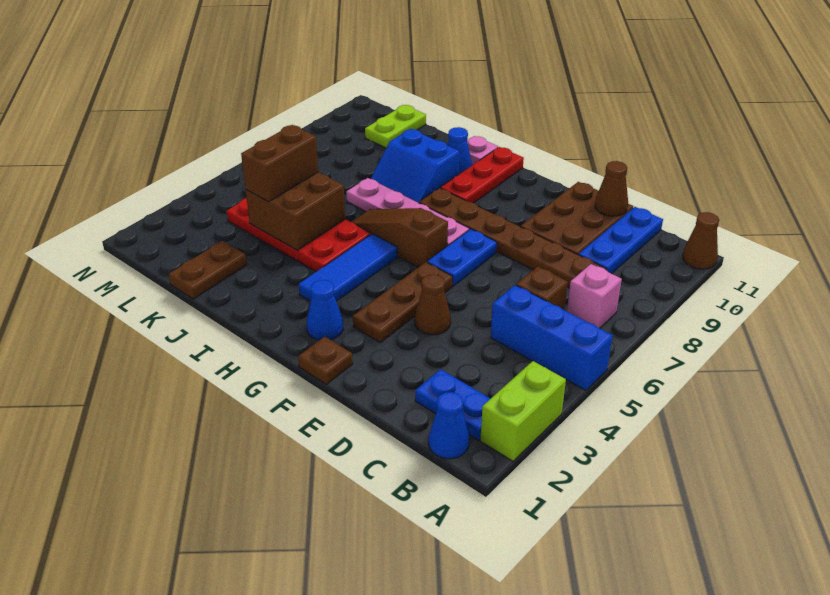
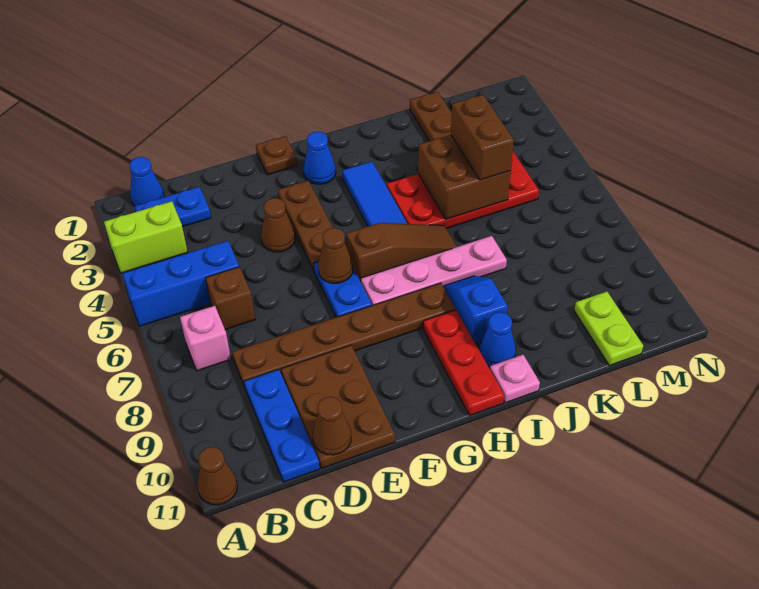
lime brick A2:A3 level 1 -> lime brick A3:B3 level 1
none -> brown cone F6 level 2
blue slope I8:J9 level 1 top 9 -> blue slope I8:I9 level 1 top 9

